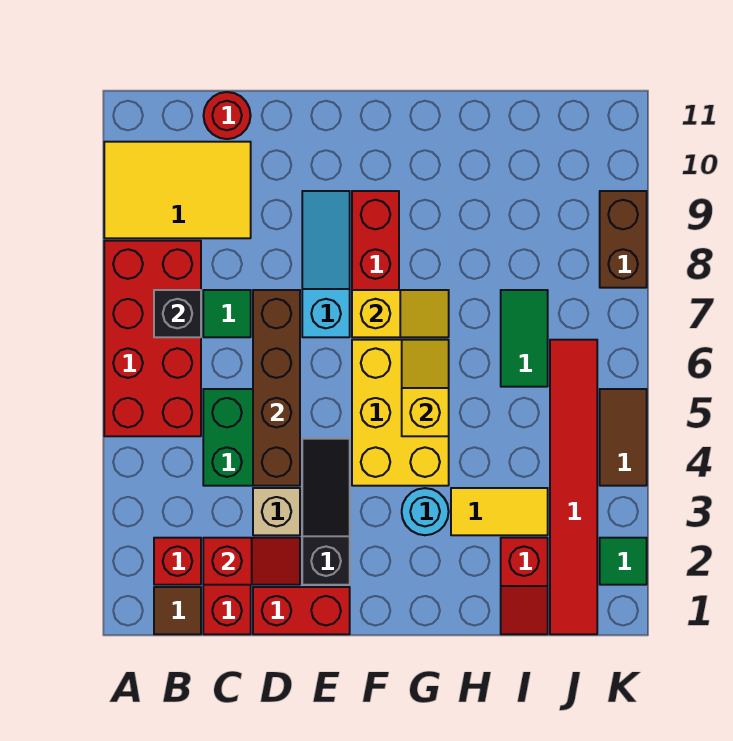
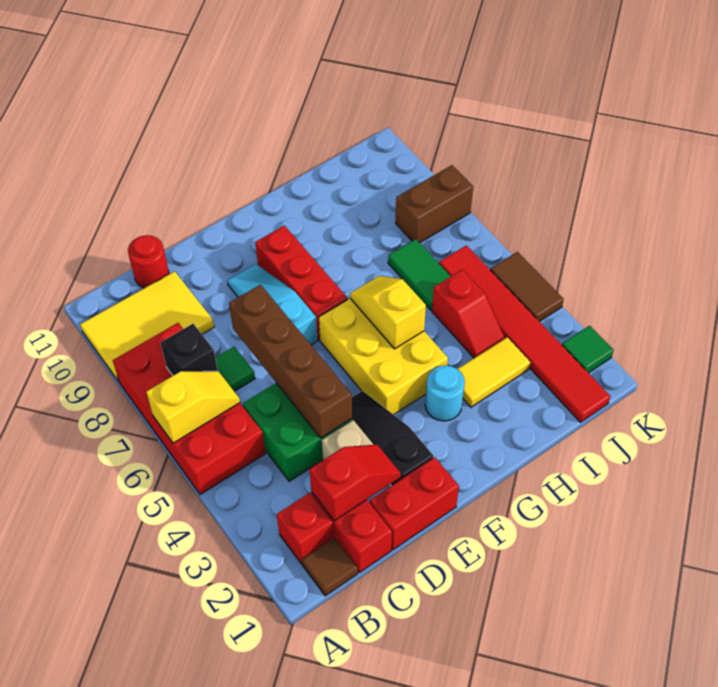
yellow slope F7:G7 level 2 top F -> yellow slope A6:B6 level 2 top A
red slope I1:I2 level 1 top 2 -> red slope I4:I5 level 1 top 5
brown brick K8:K9 level 1 -> brown brick J8:K8 level 1

